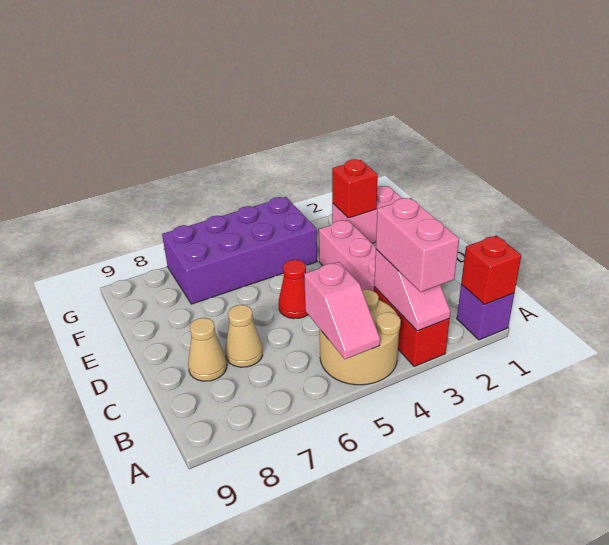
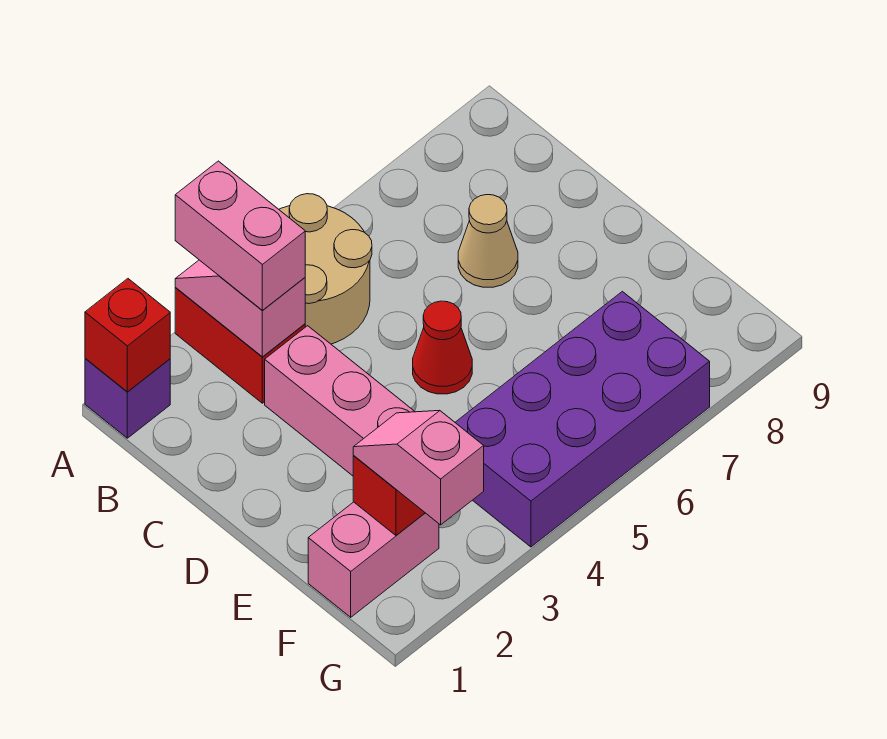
pink slope A5:B5 level 2 top B -> pink slope F2:G2 level 3 top G
tan cone C8 level 1 -> none

